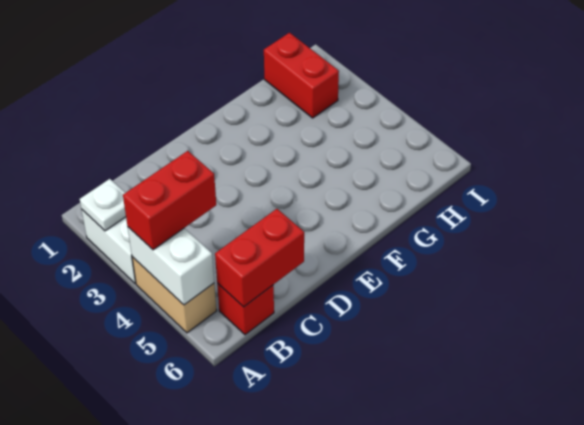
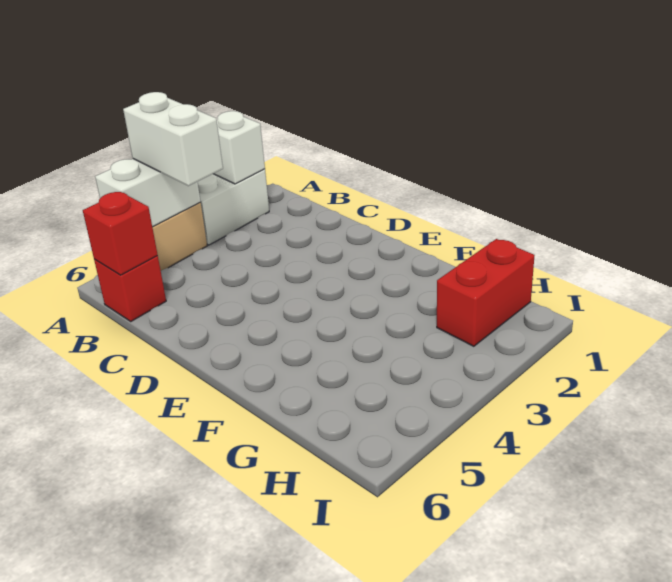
white plate A2 level 2 -> white brick A2 level 2
red brick A4:B4 level 3 -> white brick A4:B4 level 3
red brick B6:C6 level 2 -> red brick B6 level 2

